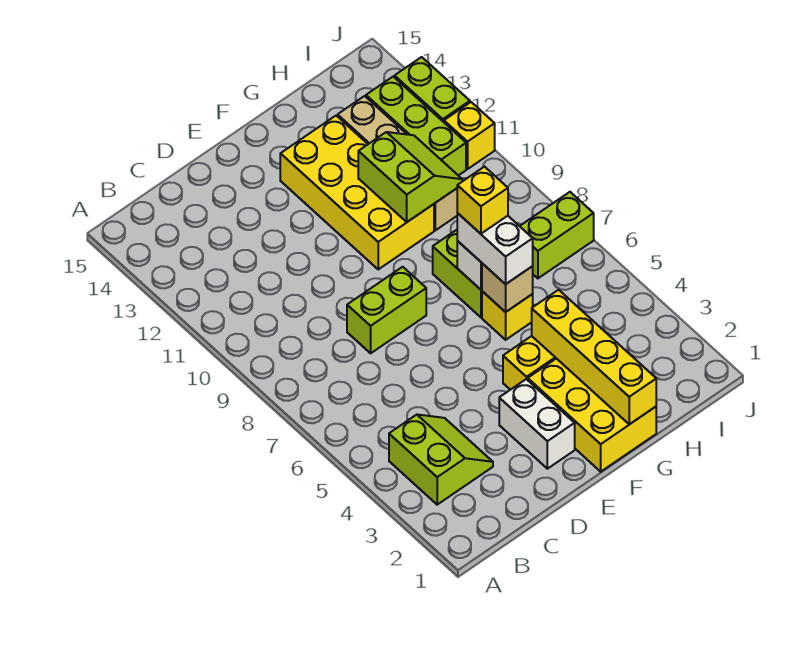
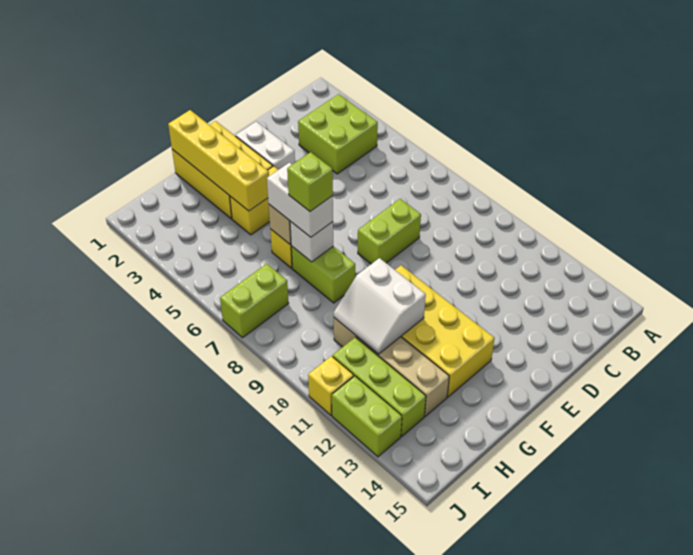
lime slope B3:C4 level 1 top B -> lime brick B3:C4 level 1
yellow brick G7 level 4 -> lime brick G7 level 4
lime slope G10:H11 level 2 top G -> white slope G10:H11 level 2 top G

